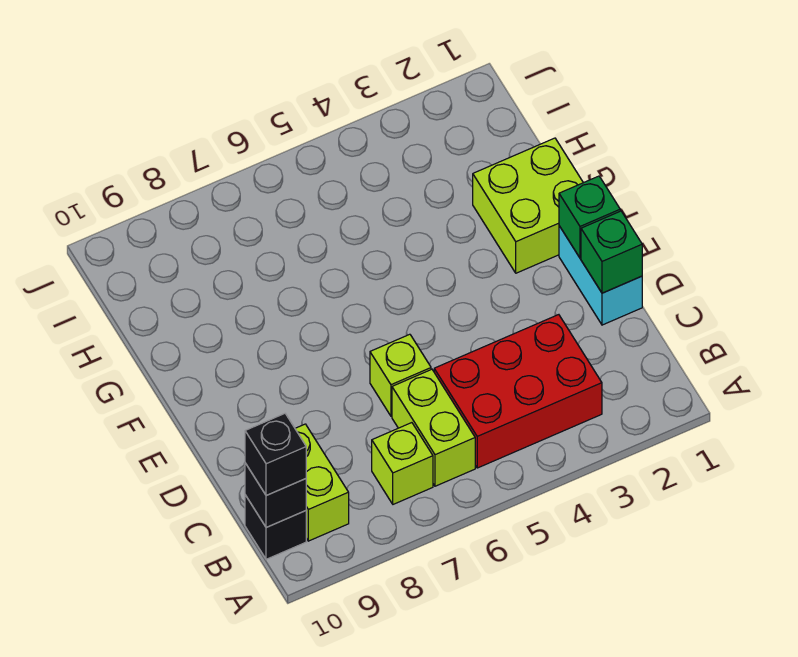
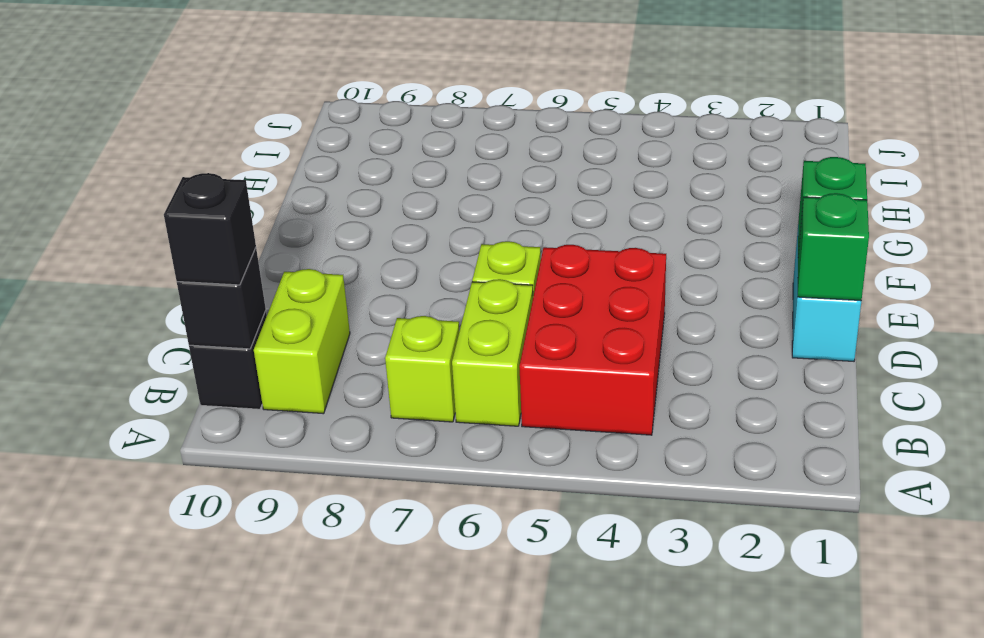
red brick B3:C5 level 1 -> red brick B4:D5 level 1
lime brick F1:G2 level 1 -> none

